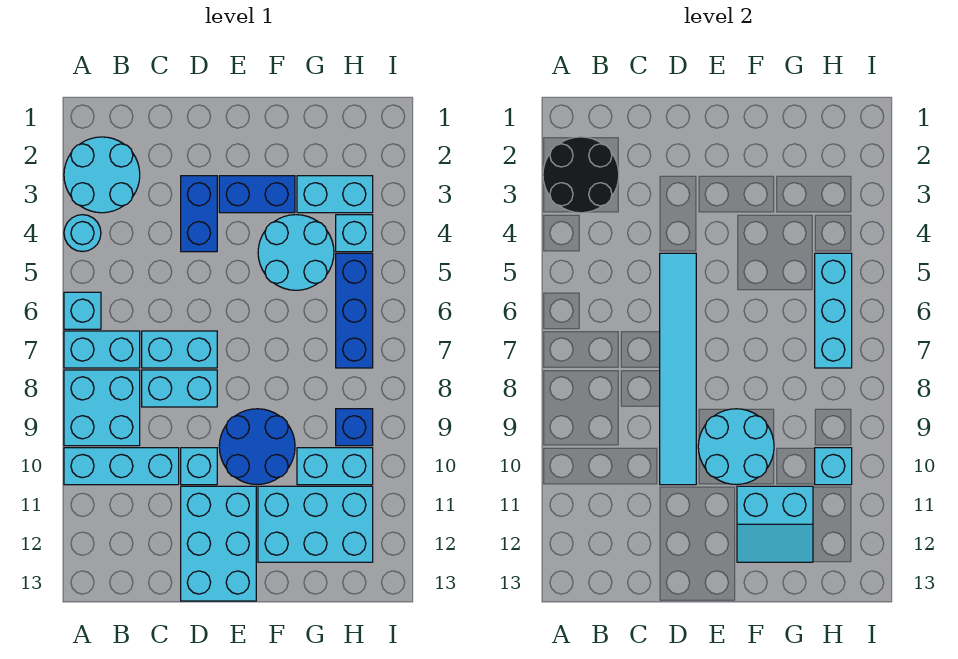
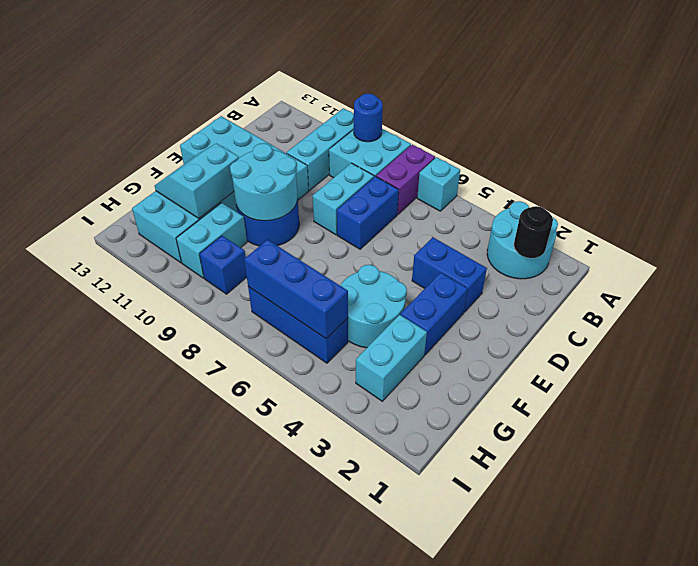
black round brick A2:B3 level 2 -> black round brick B2 level 2
cyan round brick A4 level 1 -> none
cyan brick A7:B7 level 1 -> purple brick A7:B7 level 1
none -> blue round brick A9 level 2
cyan brick C7:D7 level 1 -> blue brick C7:D7 level 1
cyan tile D5:D10 level 2 -> none
cyan brick H4 level 1 -> none
cyan brick H5:H7 level 2 -> blue brick H5:H7 level 2
cyan brick H10 level 2 -> none

